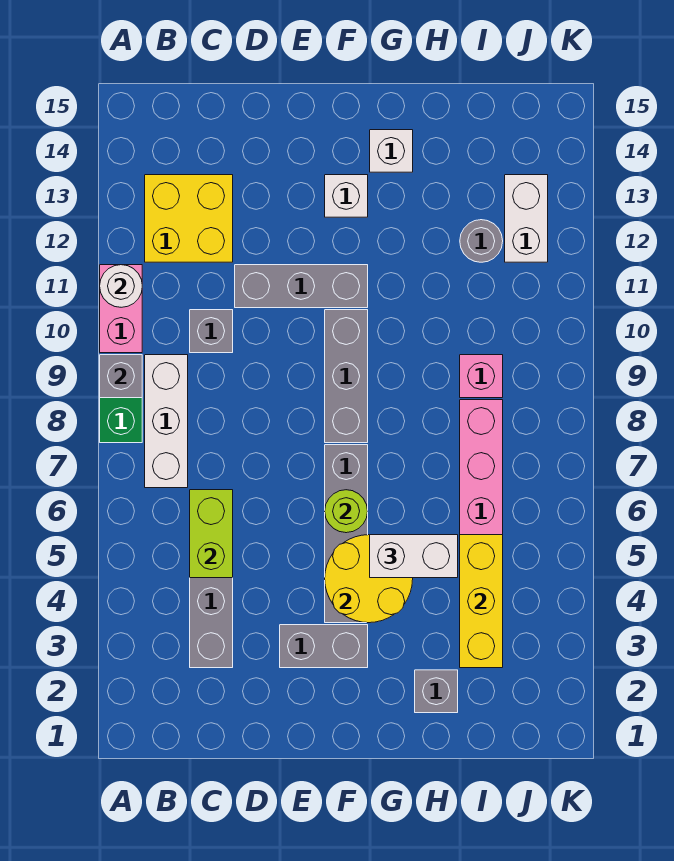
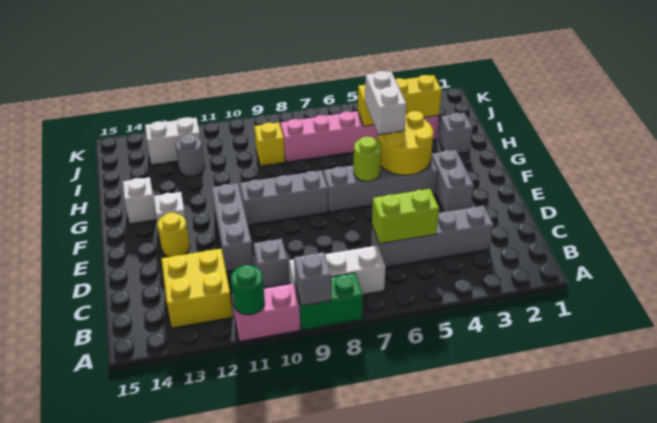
white round brick A11 level 2 -> green round brick A11 level 2
none -> yellow round brick E13 level 1
pink brick I9 level 1 -> yellow brick I9 level 1

